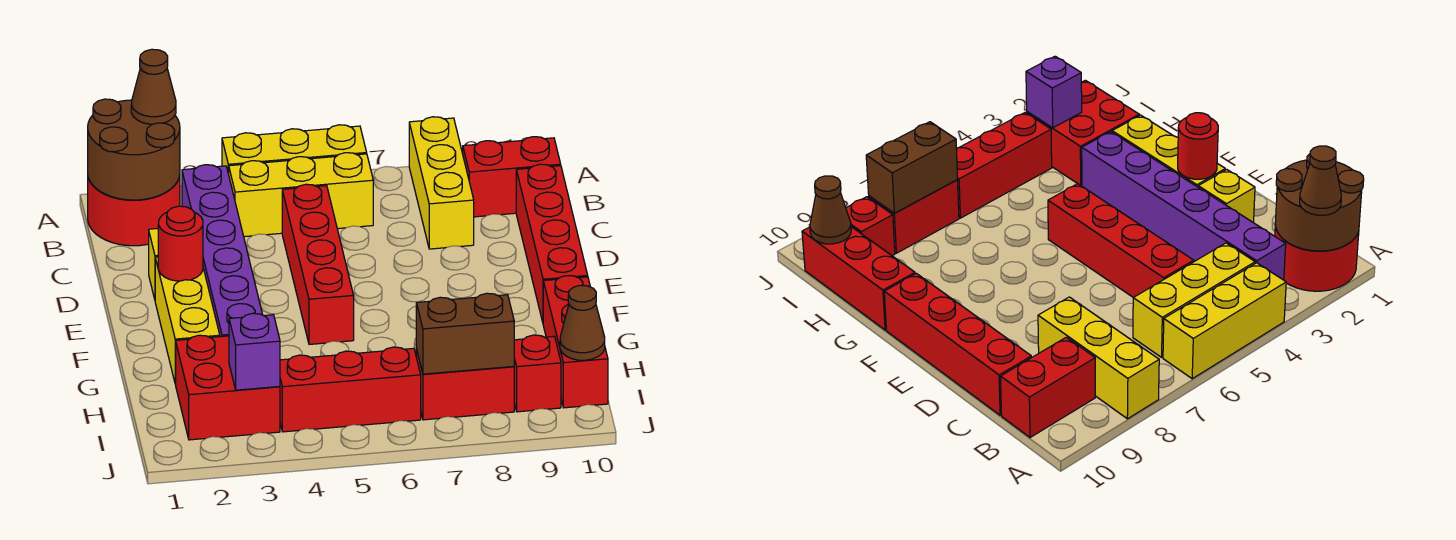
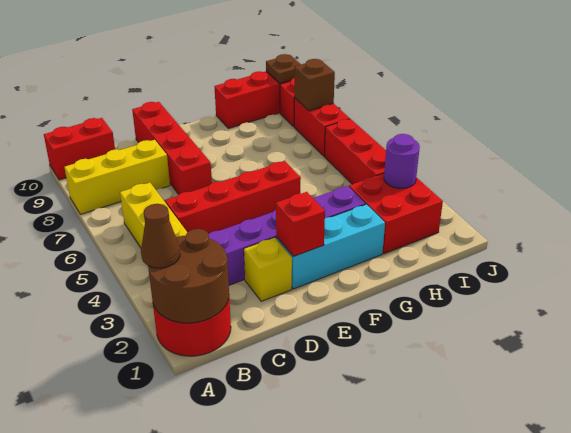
yellow brick A4:A6 level 1 -> none
red brick B9:B10 level 1 -> red brick A10:B10 level 1
red brick C10:F10 level 1 -> red brick D7:D10 level 1
yellow brick E2:G2 level 1 -> cyan brick E2:G2 level 1
red round brick E2 level 2 -> red brick E2 level 2
purple brick I3 level 2 -> purple round brick I3 level 2
brown brick I7:I8 level 2 -> brown brick I8 level 2
brown cone I10 level 2 -> brown plate I10 level 2

